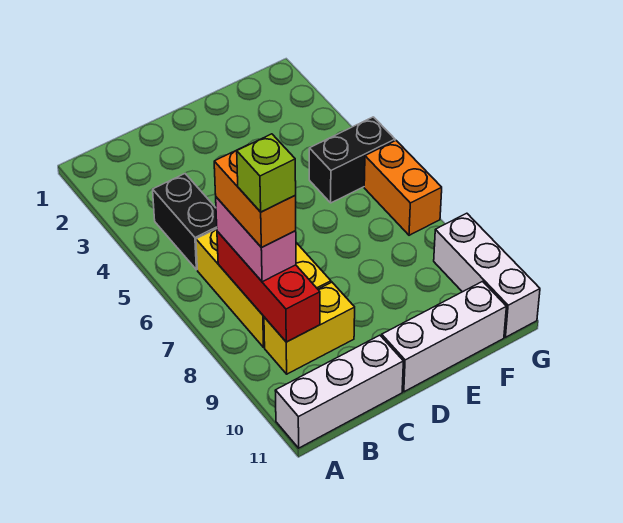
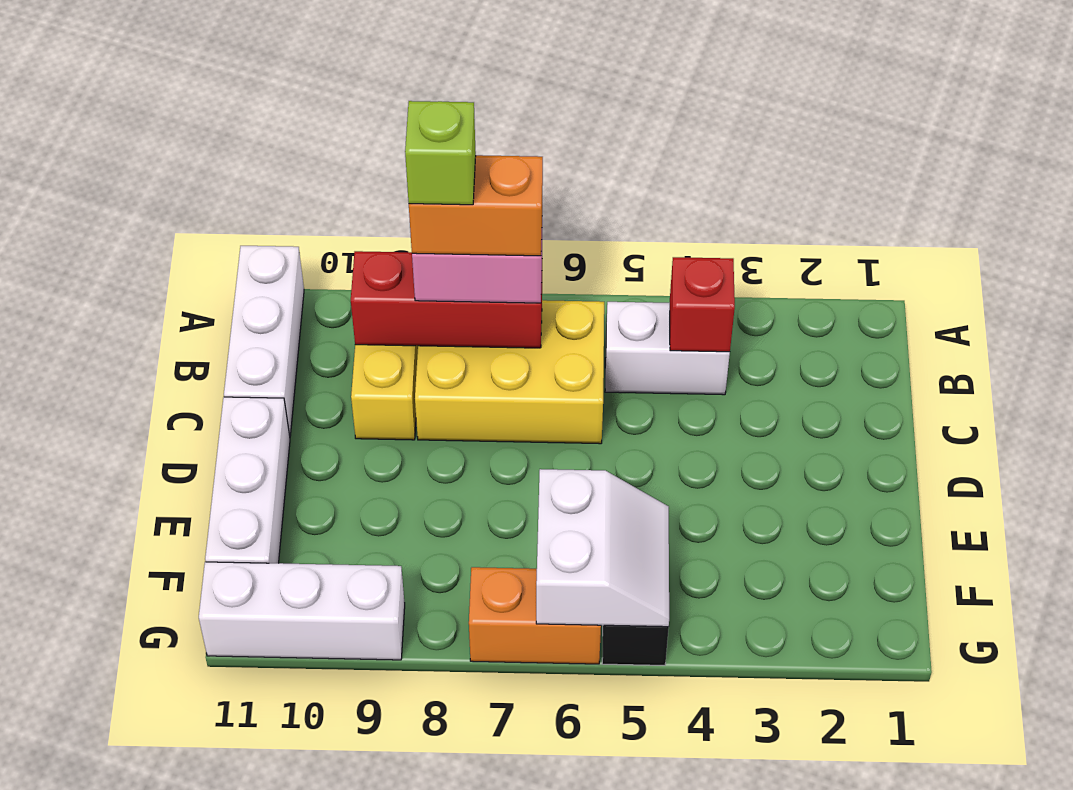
black brick B4:B5 level 1 -> white brick B4:B5 level 1
none -> red brick B4 level 2
none -> white slope F5:G6 level 2 top 6

